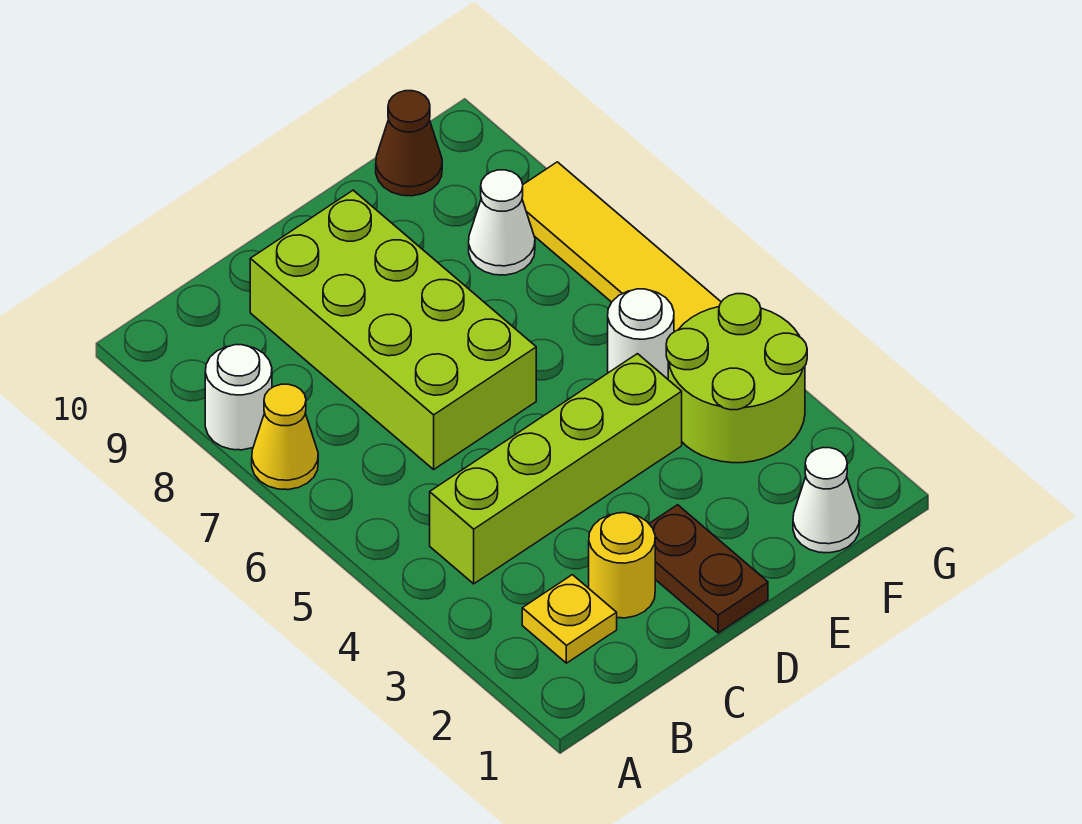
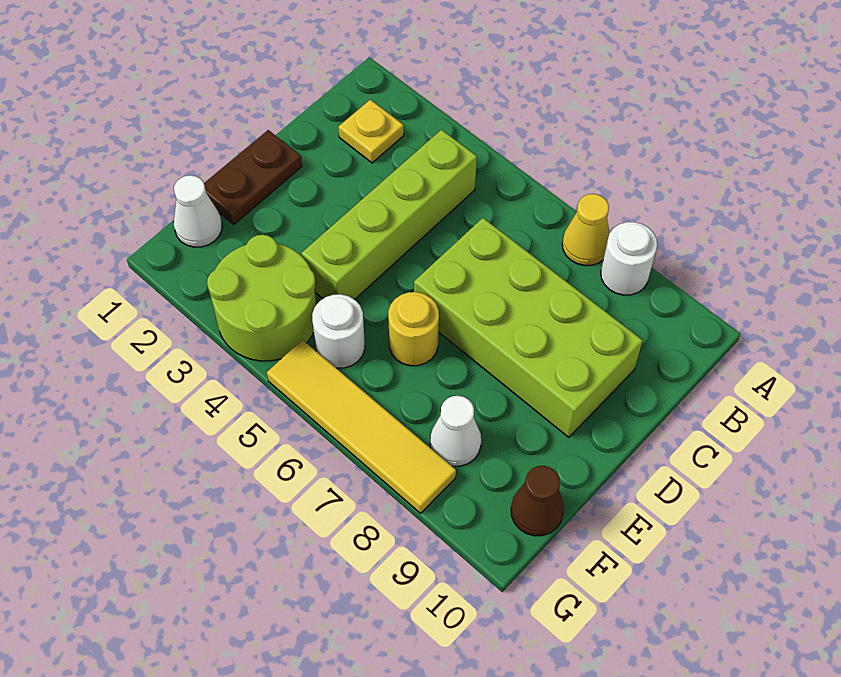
yellow round brick C2 level 1 -> yellow round brick E6 level 1
brown plate D1:D2 level 1 -> brown plate D1:E1 level 1

